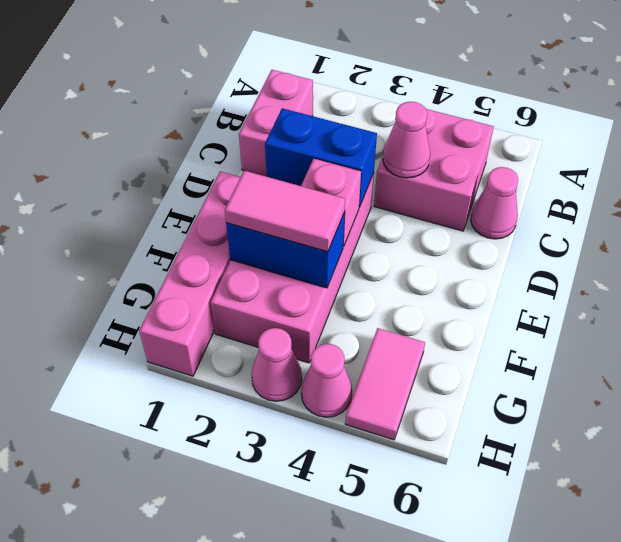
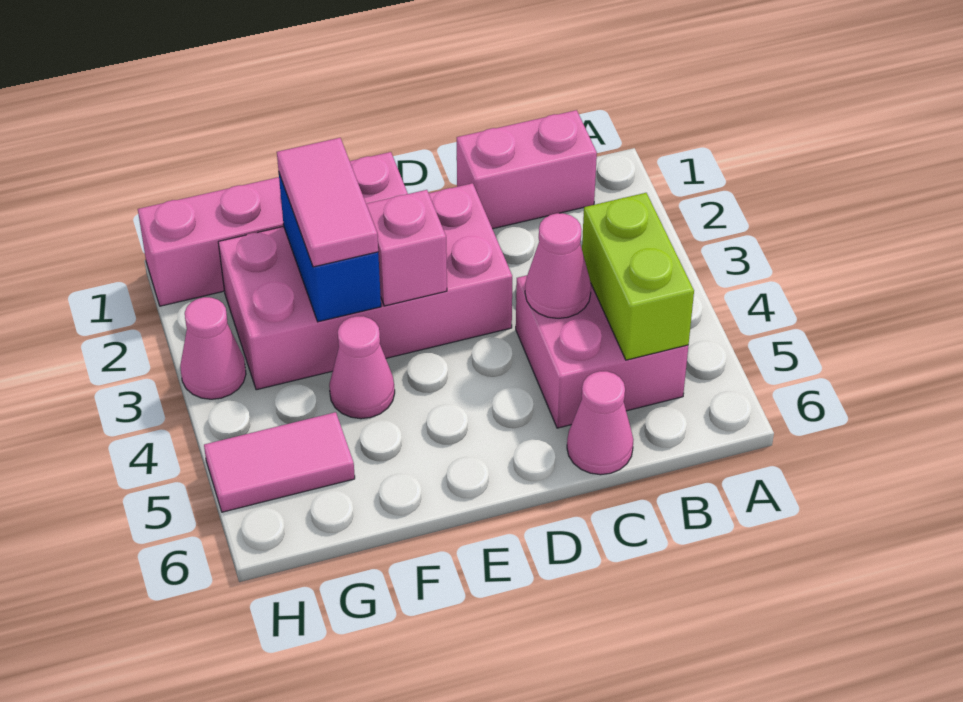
none -> lime brick B4:B5 level 2
blue brick D2:D3 level 2 -> none
pink cone H4 level 1 -> pink cone F4 level 1

